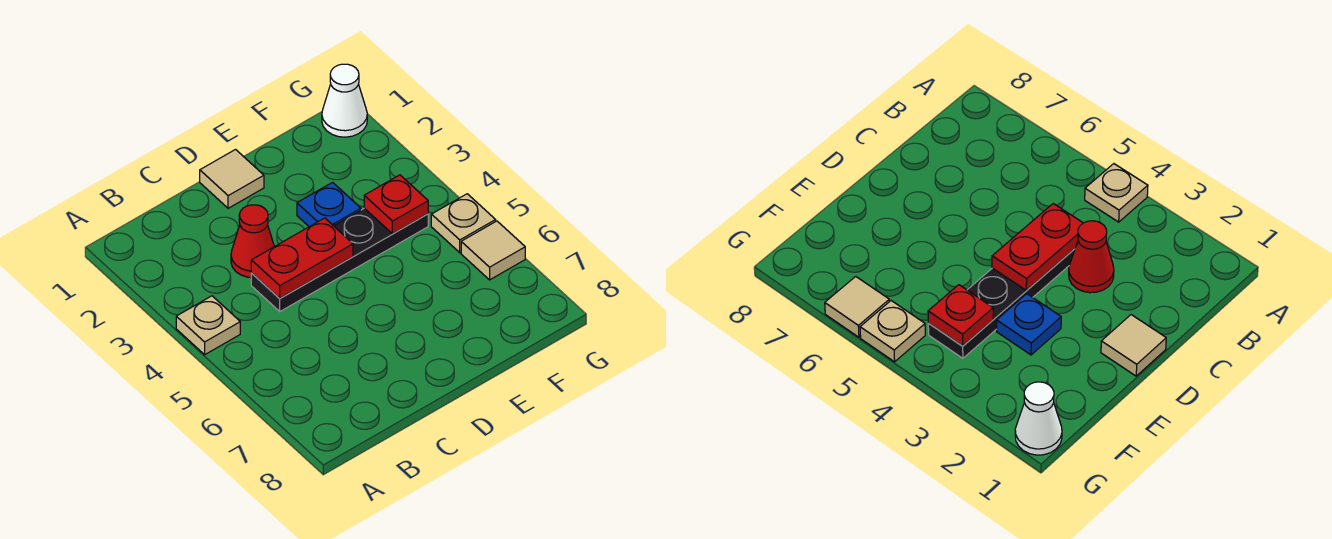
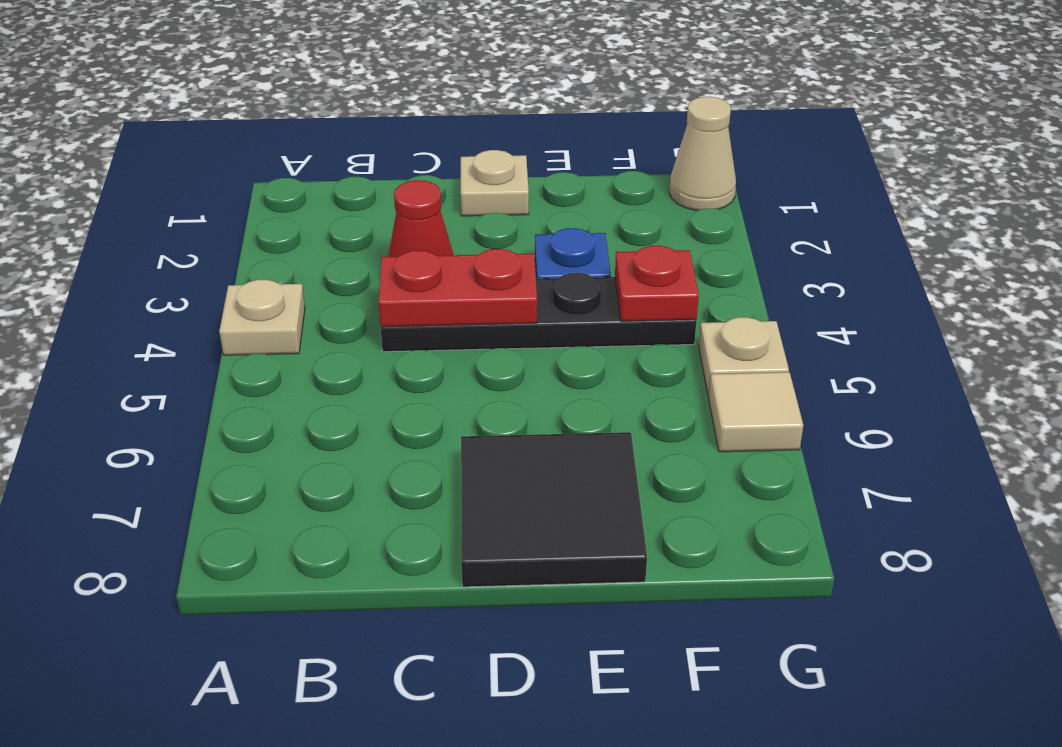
tan tile D1 level 1 -> tan plate D1 level 1
none -> black tile D7:E8 level 1
white cone G1 level 1 -> tan cone G1 level 1

